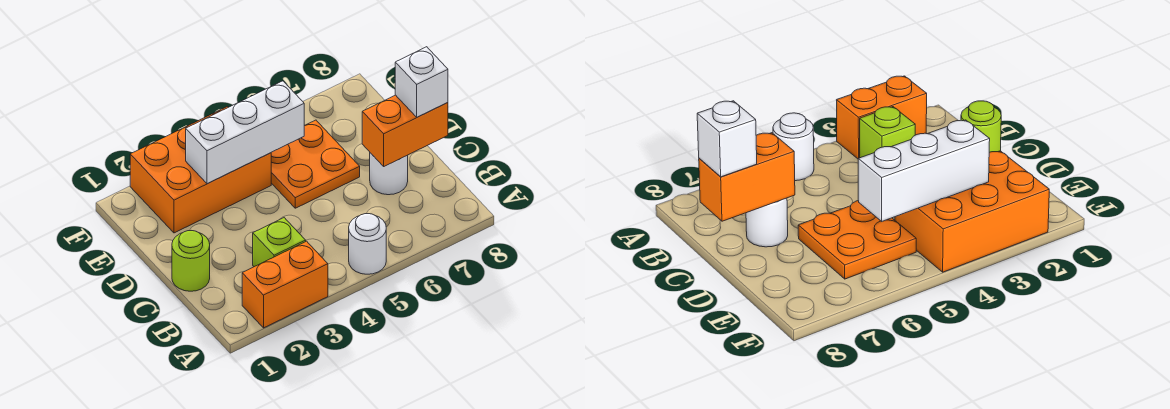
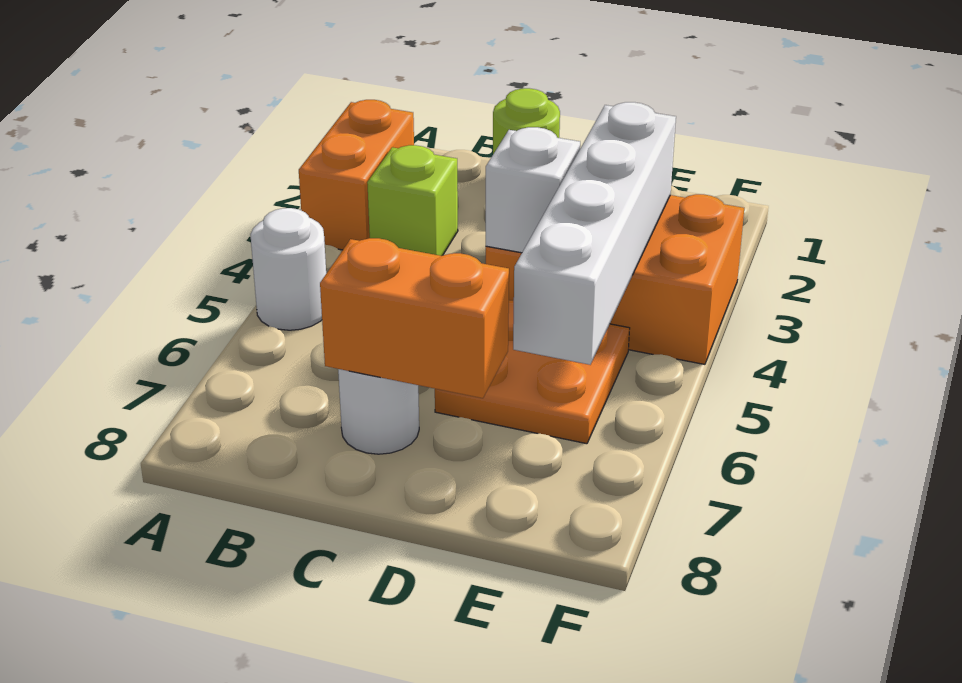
orange brick C7:C8 level 2 -> orange brick C7:D7 level 2
white brick C8 level 3 -> white brick D4 level 2
orange brick E2:F4 level 1 -> orange brick D3:F4 level 1
white brick E3:E5 level 2 -> white brick E3:E6 level 2

